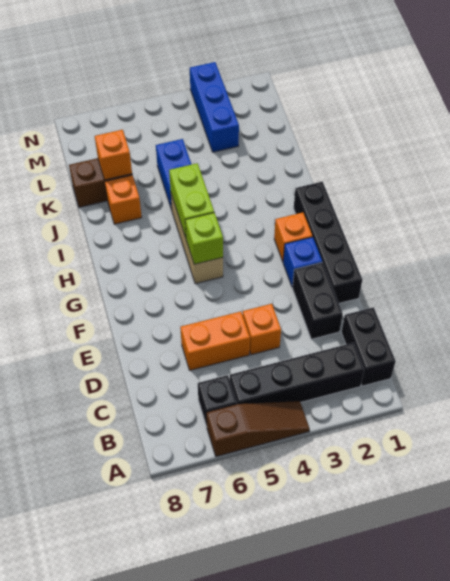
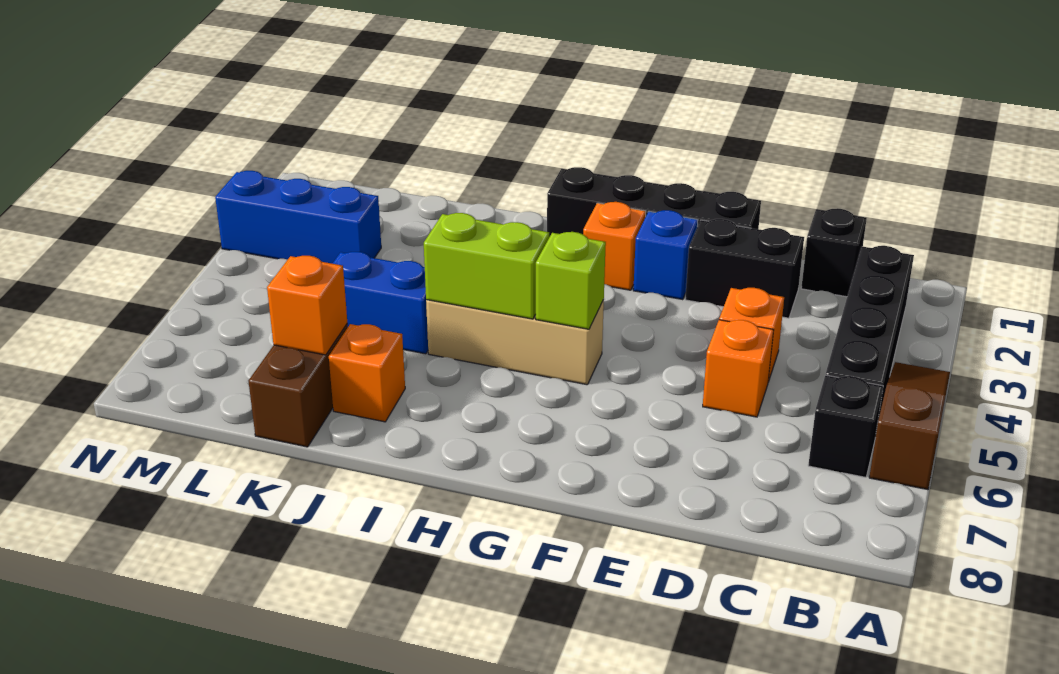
black brick B1:C1 level 1 -> black brick C1 level 1
orange brick D5:D6 level 1 -> orange brick D5 level 1

